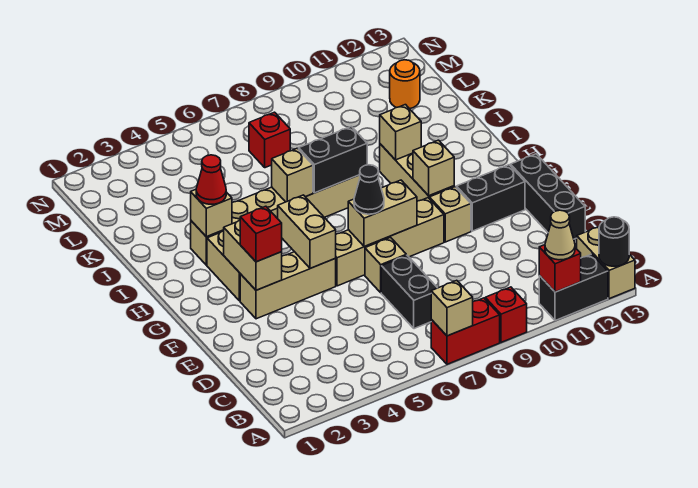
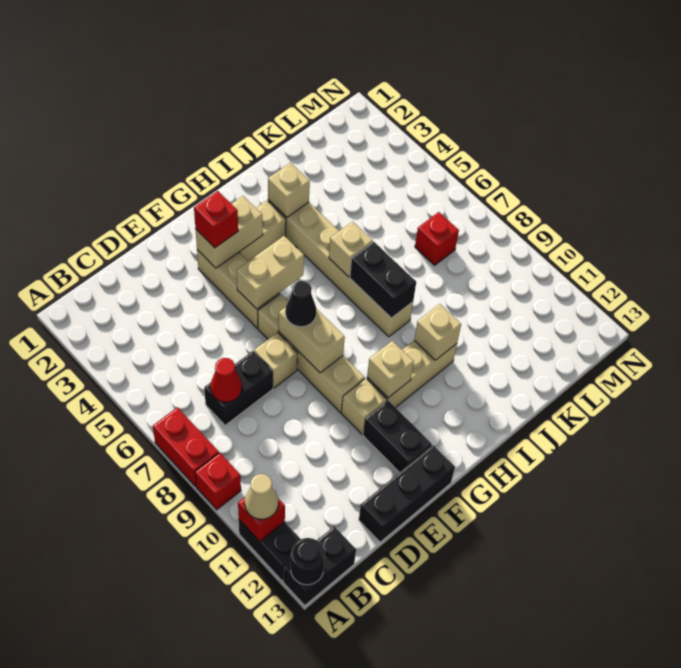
tan brick A7 level 2 -> none
tan brick A13:B13 level 1 -> black brick A13:B13 level 1
red cone I3 level 3 -> red cone C7 level 2
orange round brick L12 level 1 -> none

